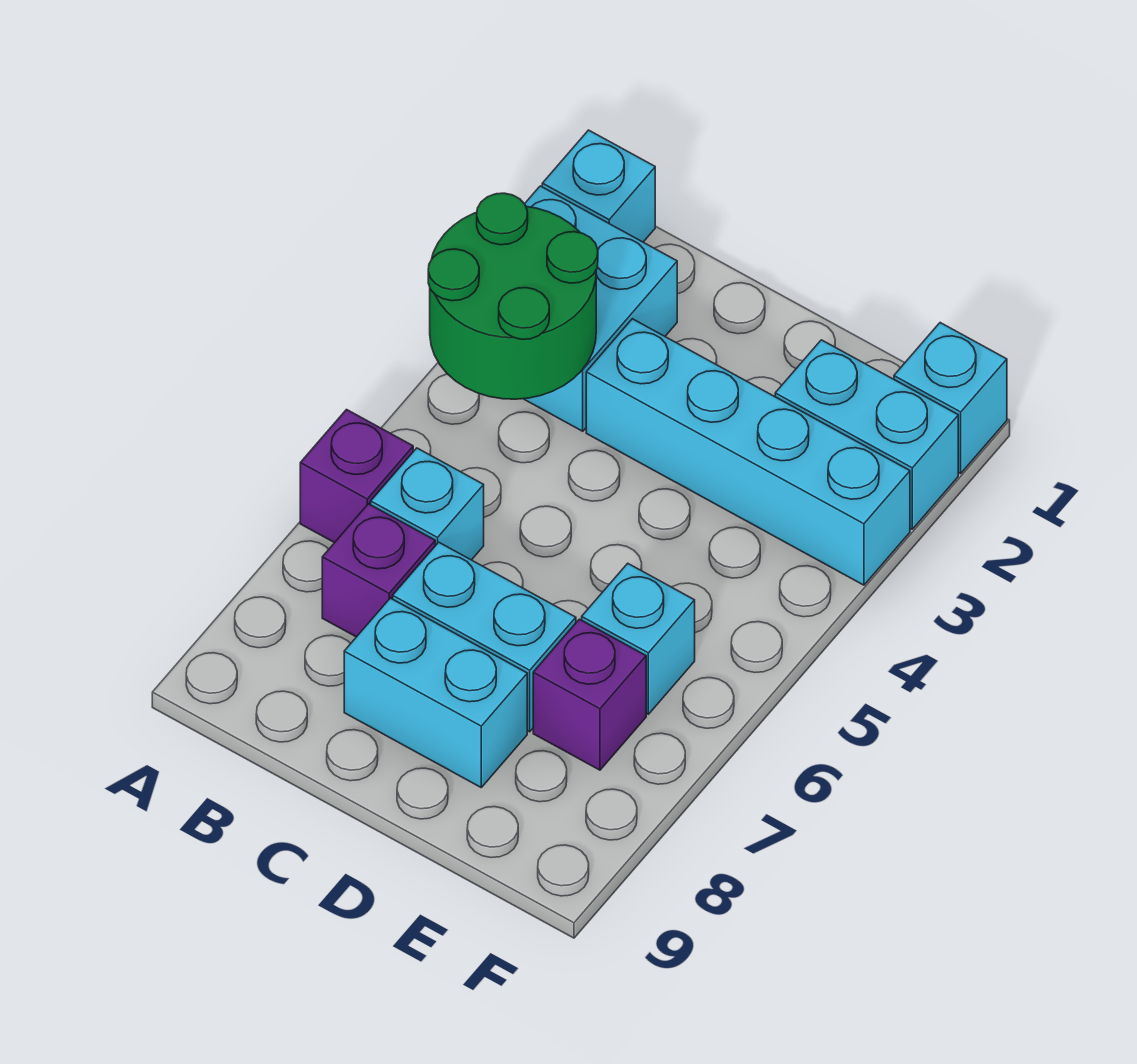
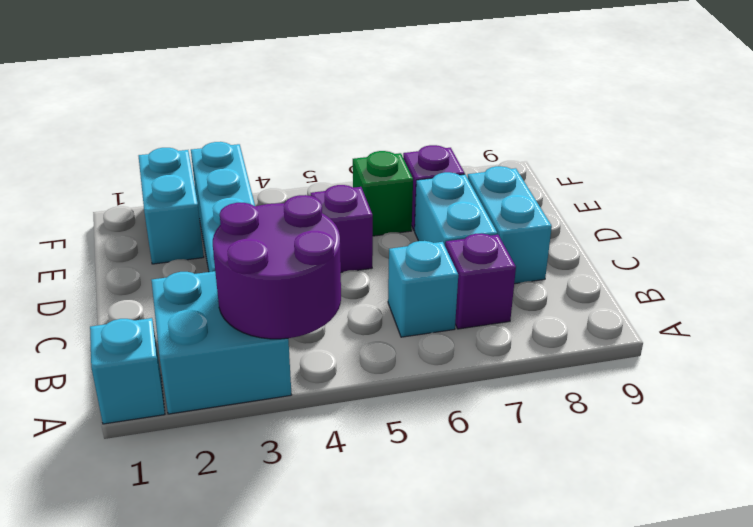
green round brick A3:B4 level 2 -> purple round brick A3:B4 level 2
purple brick A6 level 1 -> purple brick D5 level 1
cyan brick E6 level 1 -> green brick E6 level 1
cyan brick F1 level 1 -> none

